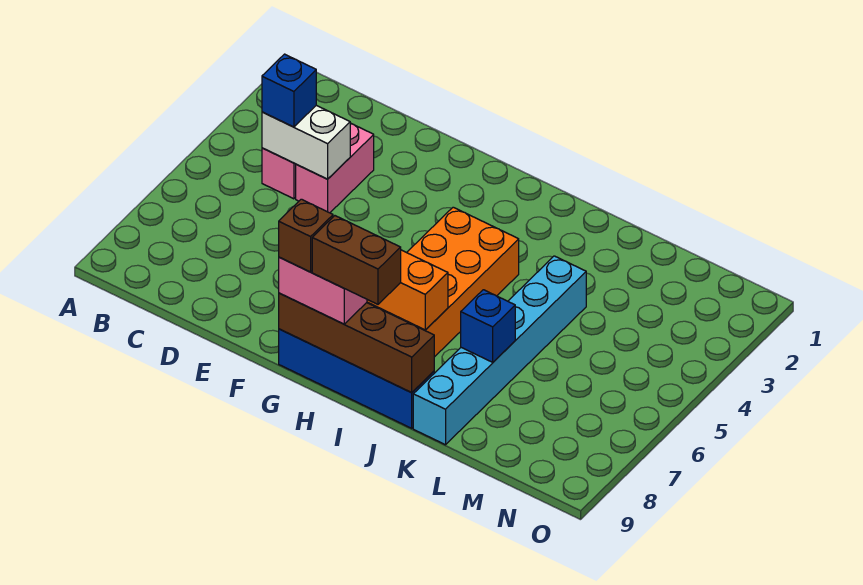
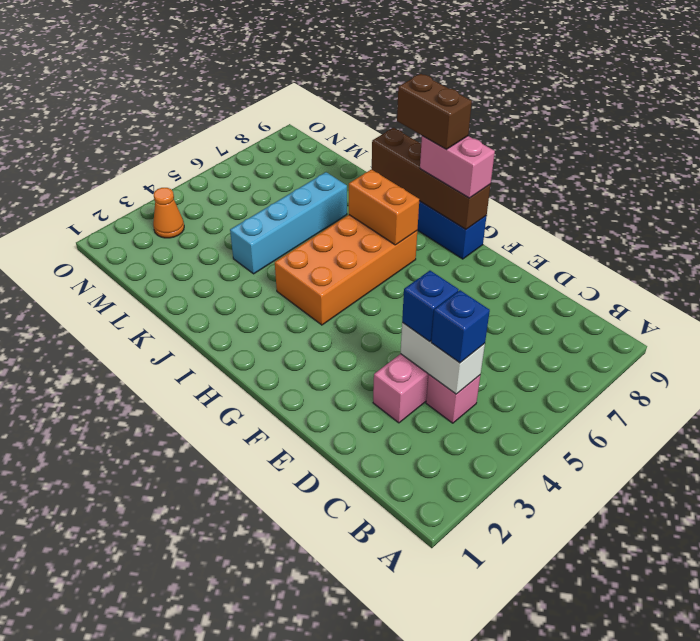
brown brick G9 level 4 -> none
cyan brick K4:K9 level 1 -> cyan brick K4:K7 level 1
blue brick K7 level 2 -> blue brick D4 level 3
none -> orange cone N3 level 1

